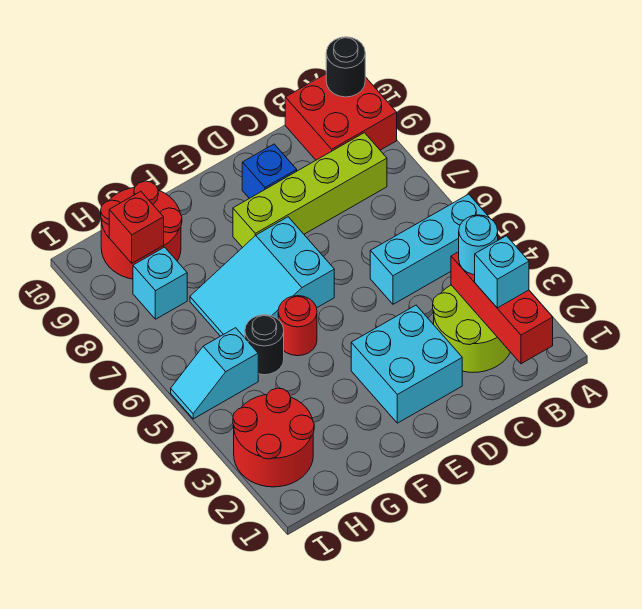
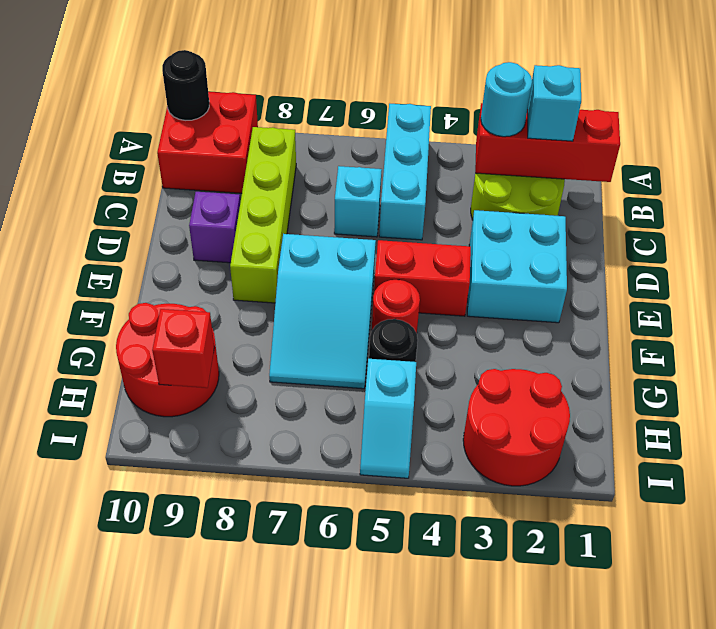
blue brick D9 level 1 -> purple brick D9 level 1
none -> red brick E4:E5 level 1
cyan brick H8 level 1 -> cyan brick C6 level 1

